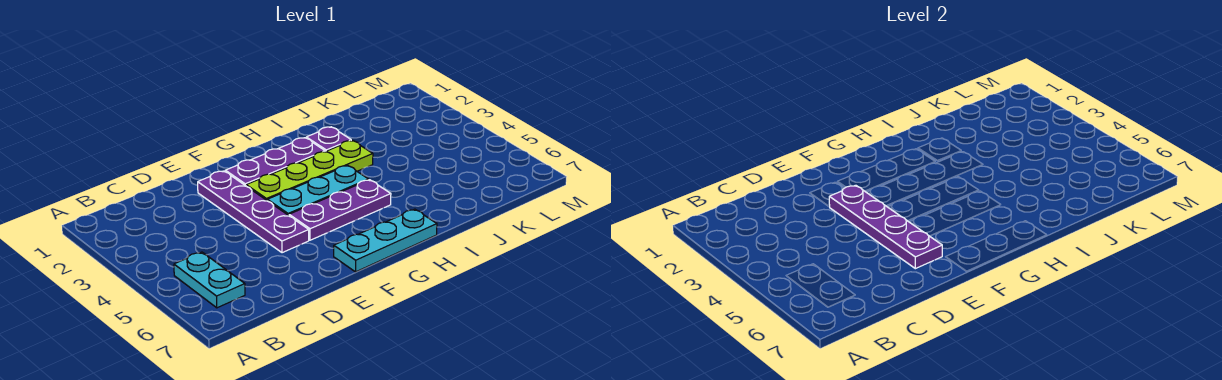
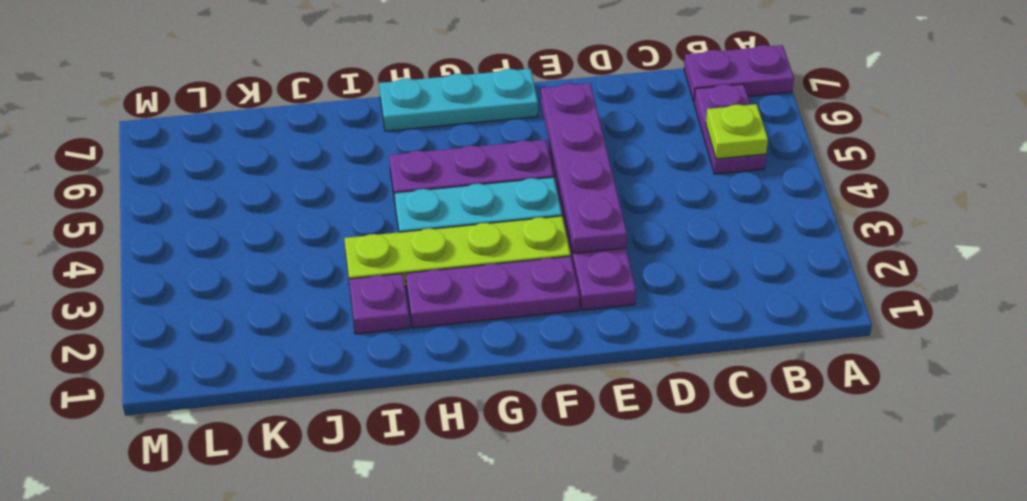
none -> purple plate A7:B7 level 1
cyan plate B5:B6 level 1 -> purple plate B5:B6 level 1
none -> lime plate B5 level 2

